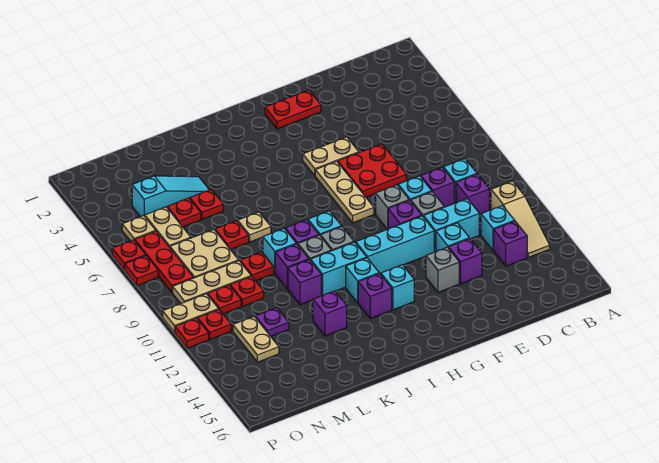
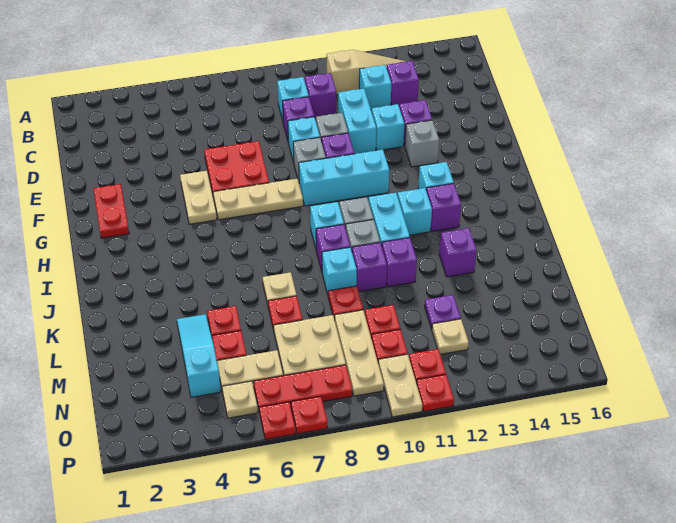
cyan brick F11:H11 level 1 -> cyan brick G9:G11 level 1
tan plate N12:N13 level 1 -> tan plate N12 level 1

